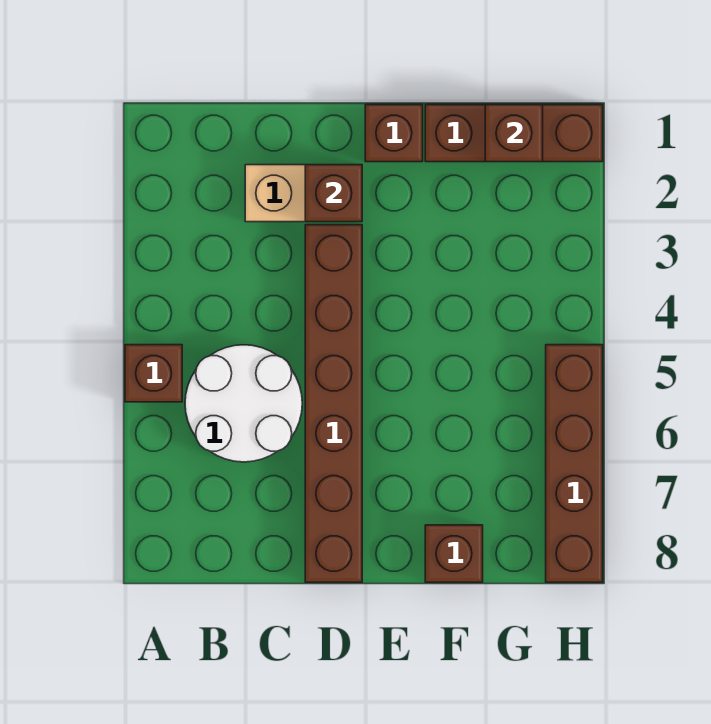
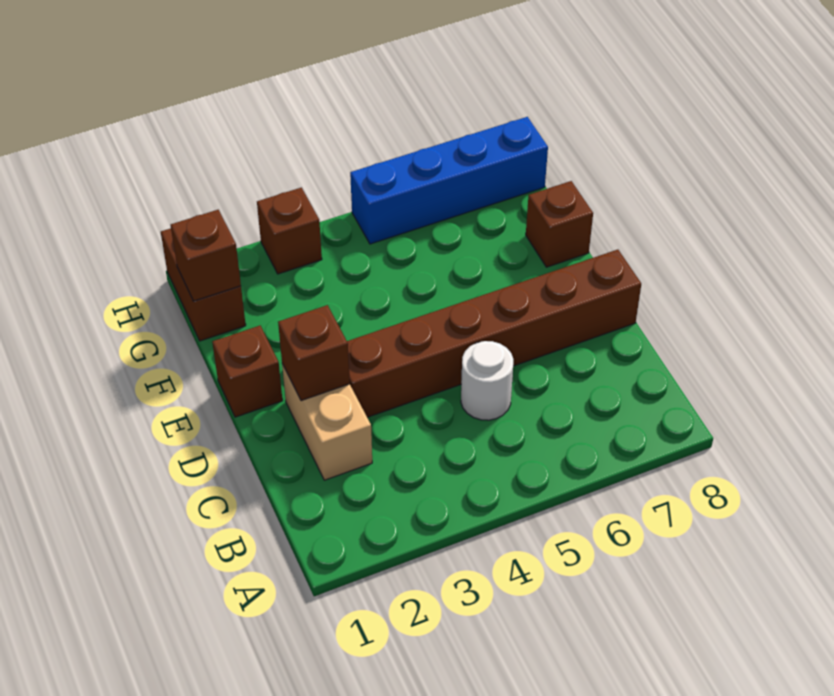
brown brick A5 level 1 -> brown brick H3 level 1
white round brick B5:C6 level 1 -> white round brick C5 level 1
brown brick F1:H1 level 1 -> brown brick G1:H1 level 1
brown brick H5:H8 level 1 -> blue brick H5:H8 level 1

